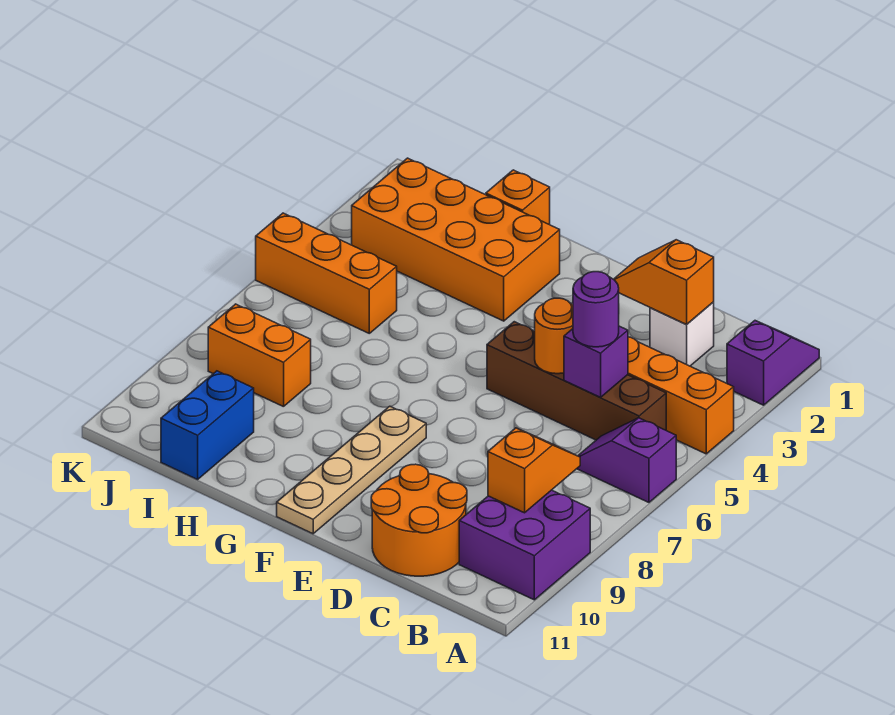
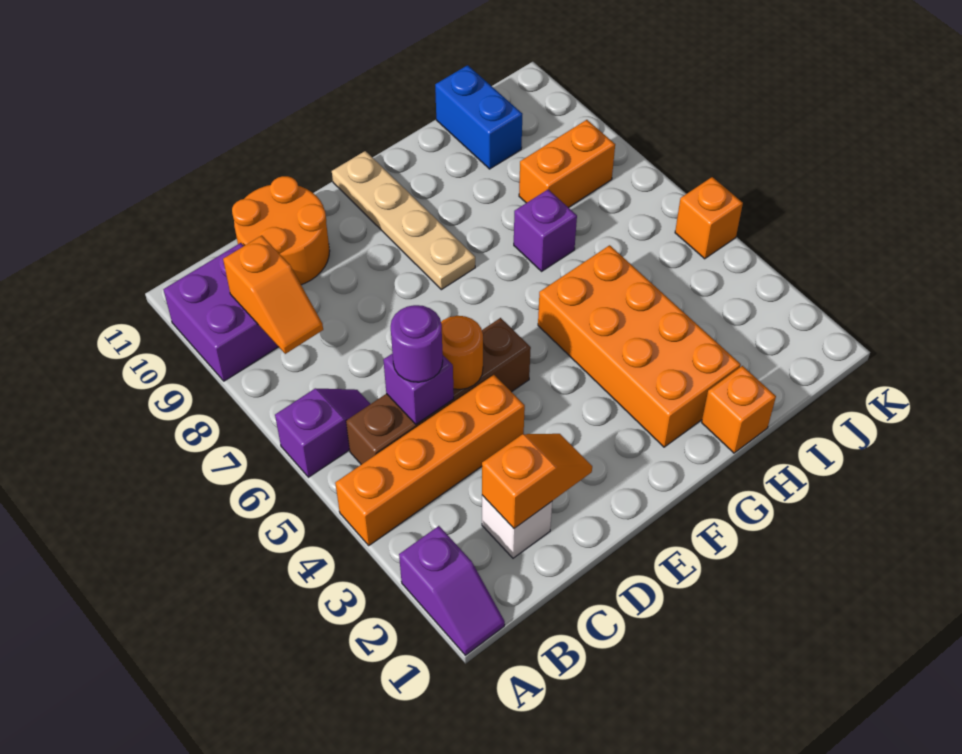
orange brick G2:J3 level 1 -> orange brick G2:H5 level 1
none -> purple brick H7 level 1
orange brick I5:K5 level 1 -> orange brick K5 level 1

